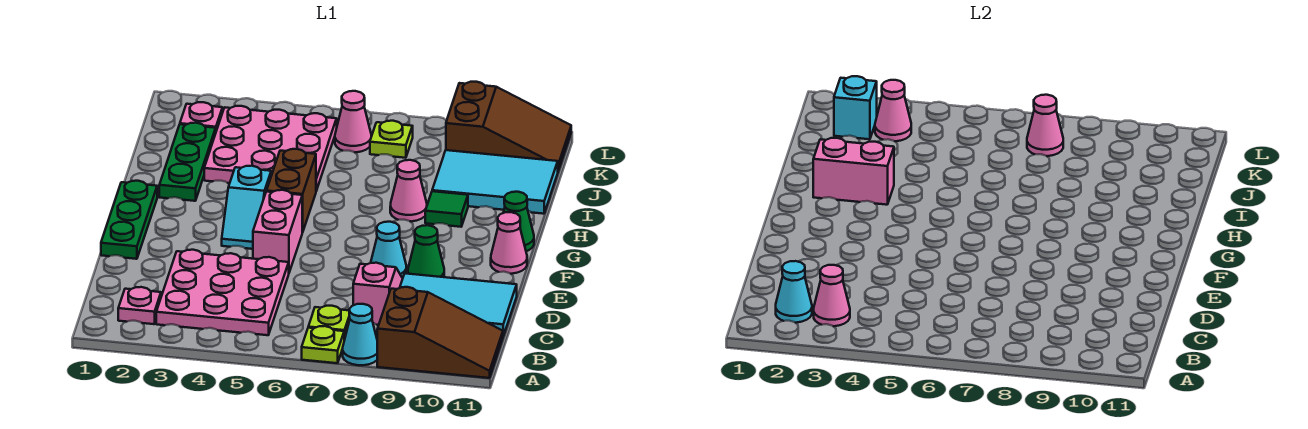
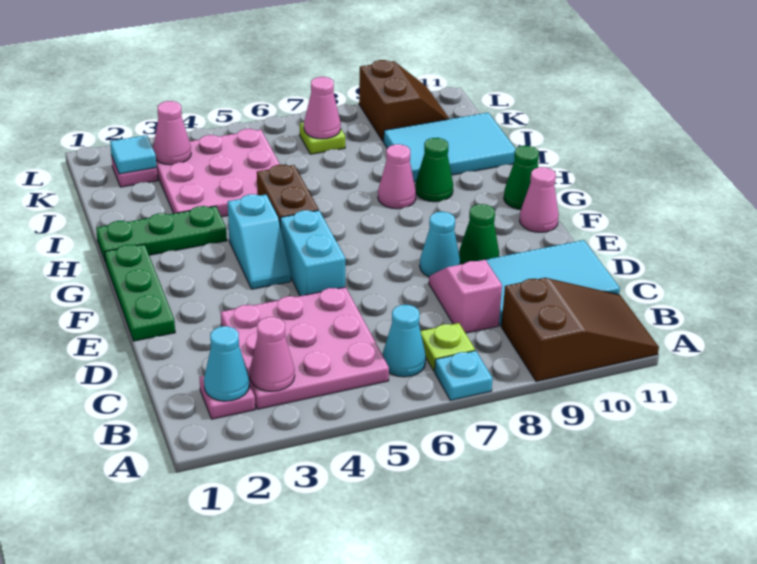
lime plate A7 level 1 -> cyan plate A7 level 1
cyan cone A8 level 1 -> cyan cone B6 level 1
pink brick E5:F5 level 1 -> cyan brick E5:F5 level 1
green plate H2:J2 level 1 -> green plate H1:H3 level 1
pink brick H2:H3 level 2 -> none
green tile H9 level 1 -> green cone H9 level 1
cyan brick K2 level 2 -> cyan tile K2 level 2
pink cone K6 level 1 -> none
brown slope K9:L11 level 1 top 9 -> brown slope K9:L10 level 1 top 9

